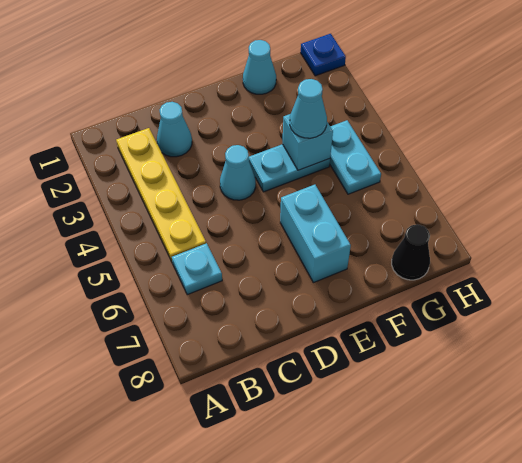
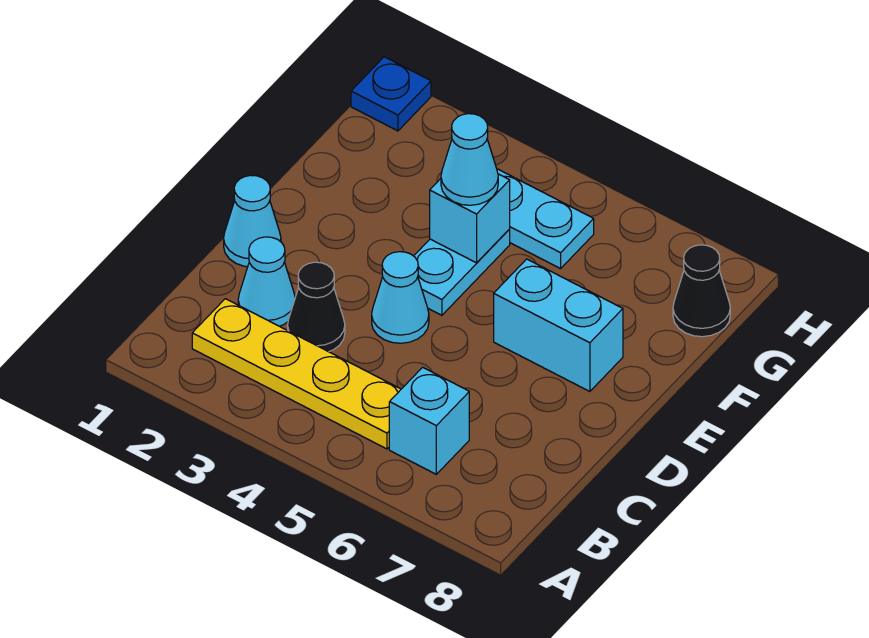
cyan plate B6 level 1 -> cyan brick B6 level 1
none -> black cone C3 level 1
cyan cone F1 level 1 -> cyan cone D1 level 1

